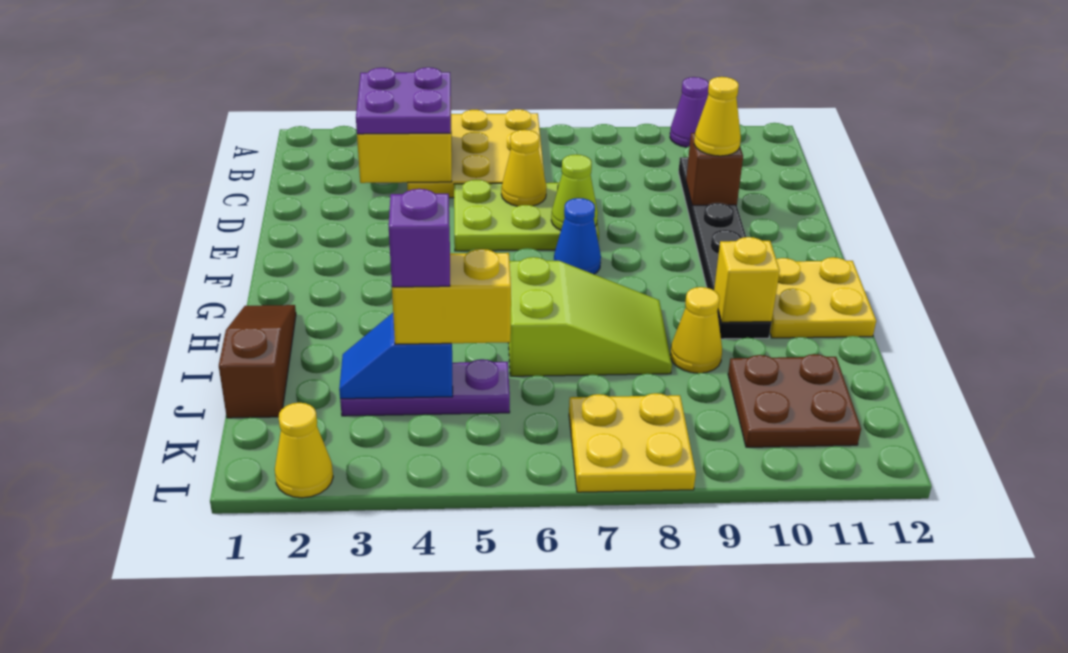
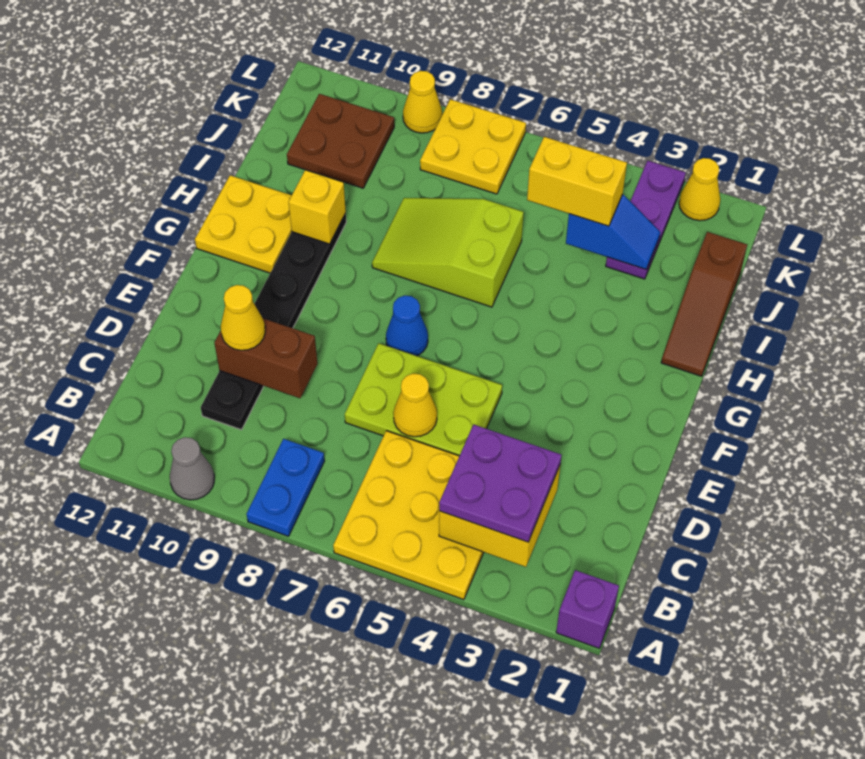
none -> blue plate A8:B8 level 1
purple cone A10 level 1 -> grey cone A10 level 1
brown brick D10 level 2 -> brown brick D9:D10 level 2
lime cone E7 level 2 -> none
yellow cone I9 level 1 -> yellow cone L9 level 1
purple plate J3:J5 level 1 -> purple plate J3:L3 level 1
purple brick J4 level 4 -> purple brick A1 level 1

